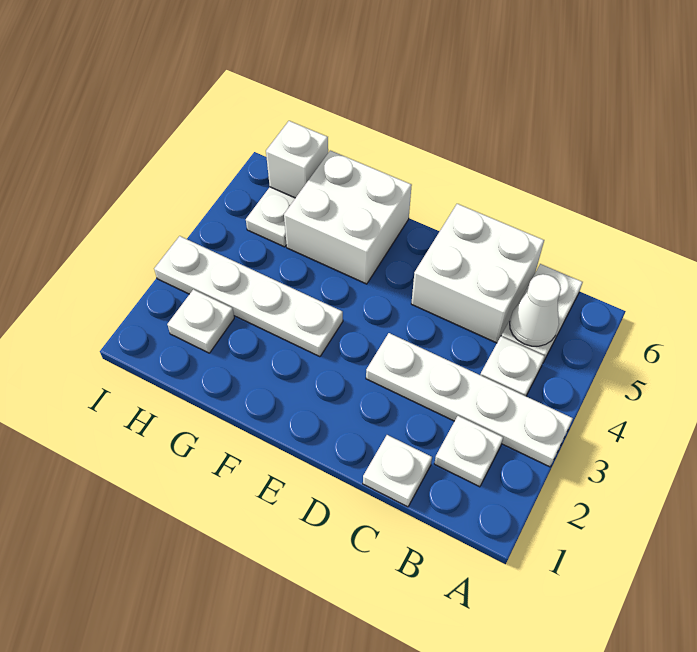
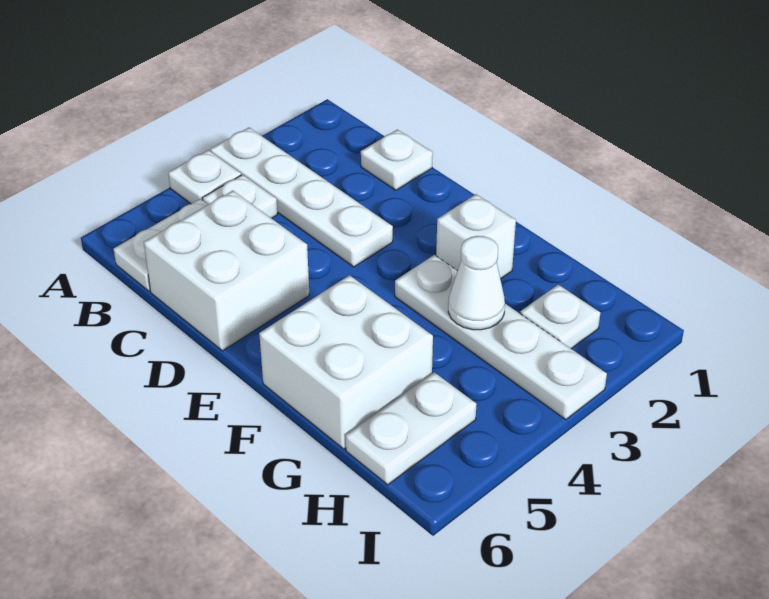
white plate B2 level 1 -> white plate A4 level 1
white cone B5 level 2 -> white cone G3 level 2
white brick H6 level 2 -> white brick F2 level 1

